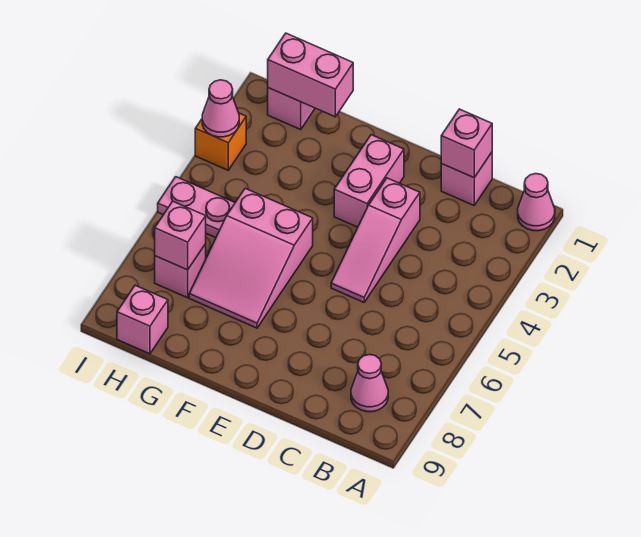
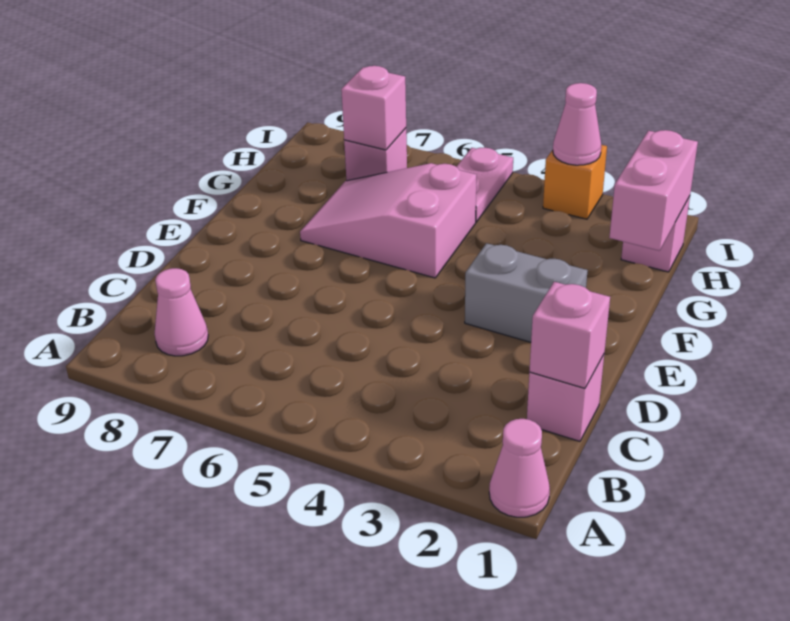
pink slope D3:D5 level 1 top 3 -> none
pink brick E2:E3 level 1 -> grey brick E2:E3 level 1
pink brick H9 level 1 -> none

